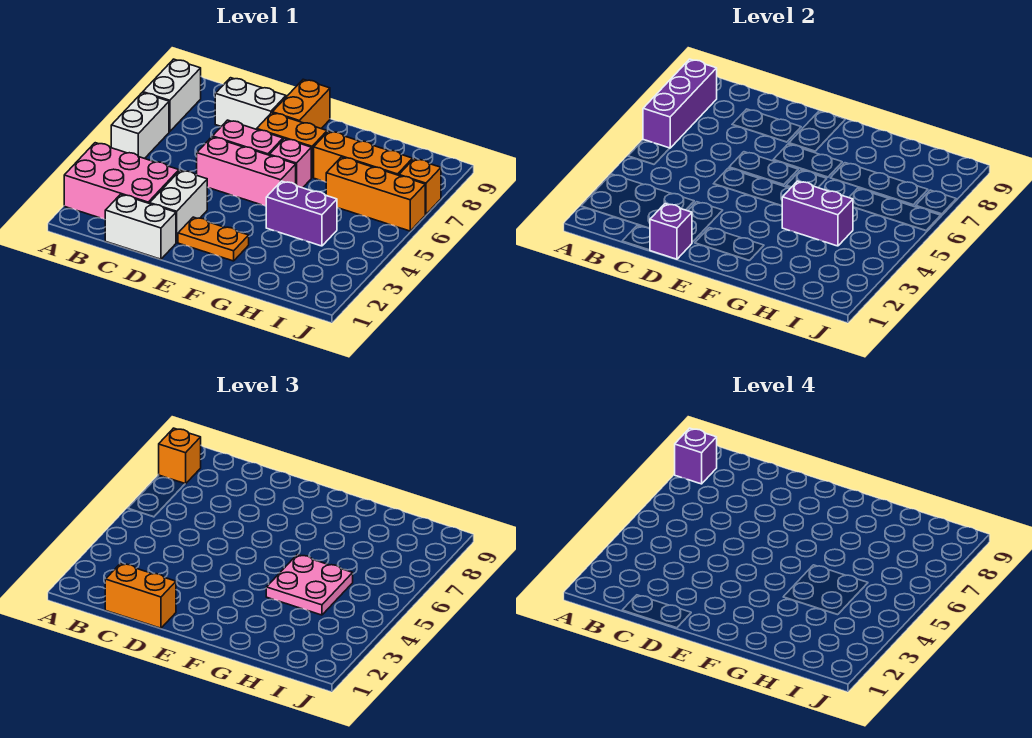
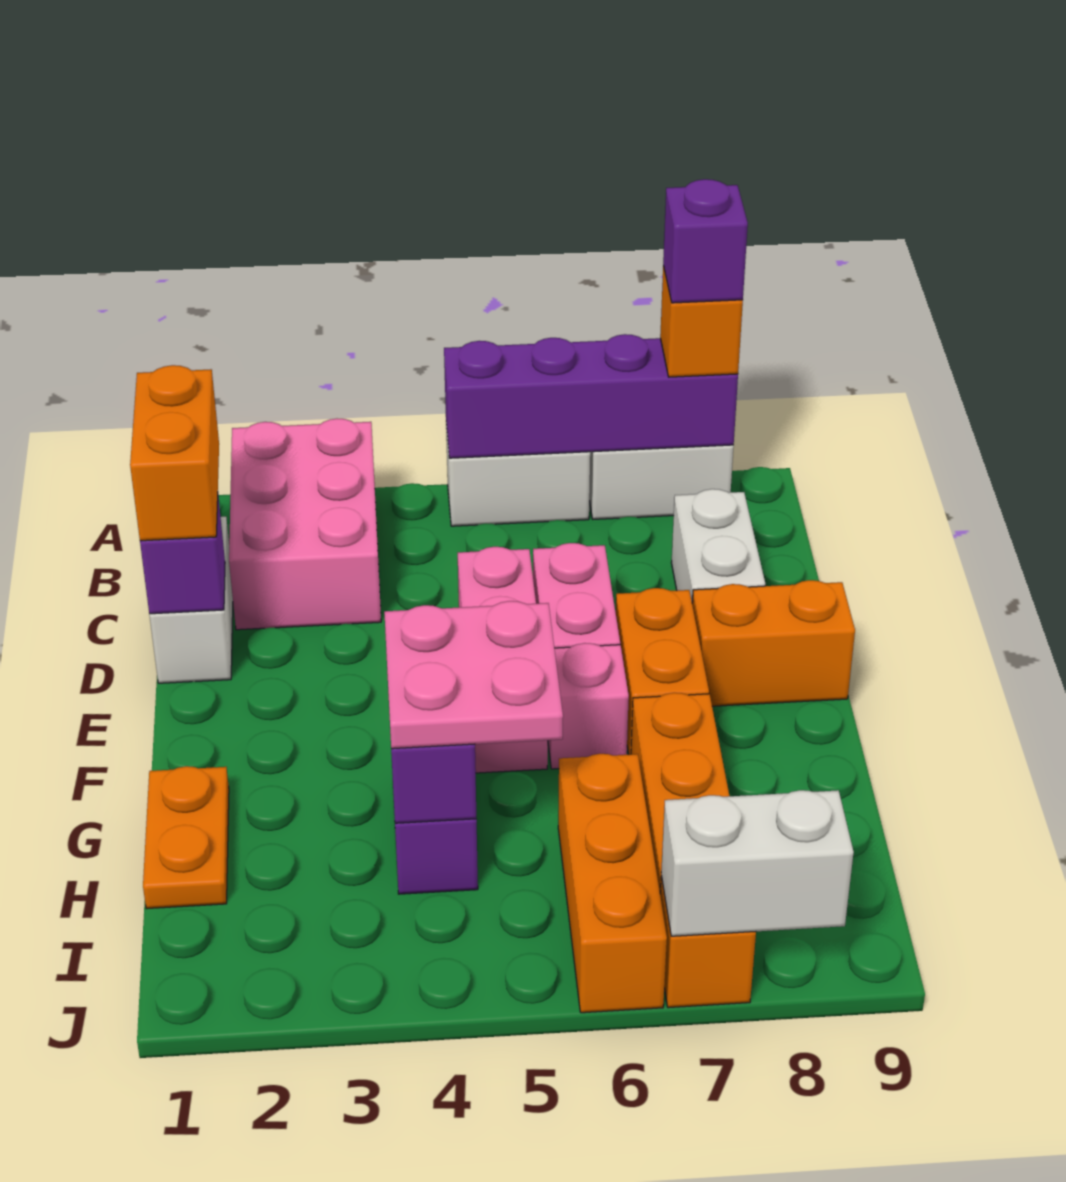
purple brick A6:A8 level 2 -> purple brick A5:A8 level 2
white brick D2:D3 level 1 -> white brick J7:J8 level 2
orange plate E2:F2 level 1 -> orange plate G1:H1 level 1

